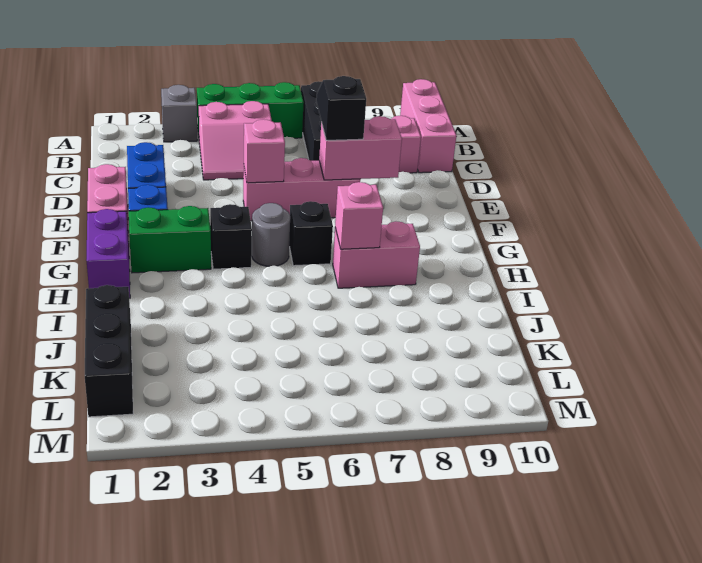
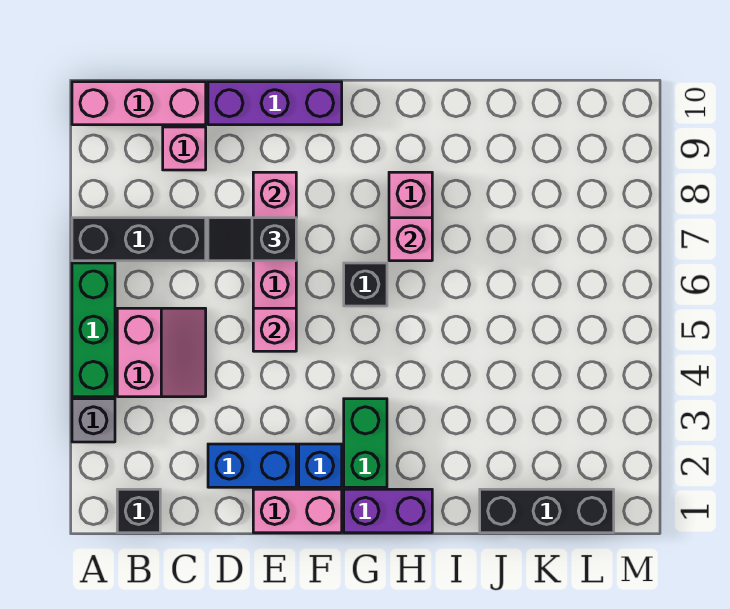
none -> purple brick D10:F10 level 1
black brick G4 level 1 -> black brick B1 level 1
grey round brick G5 level 1 -> none

